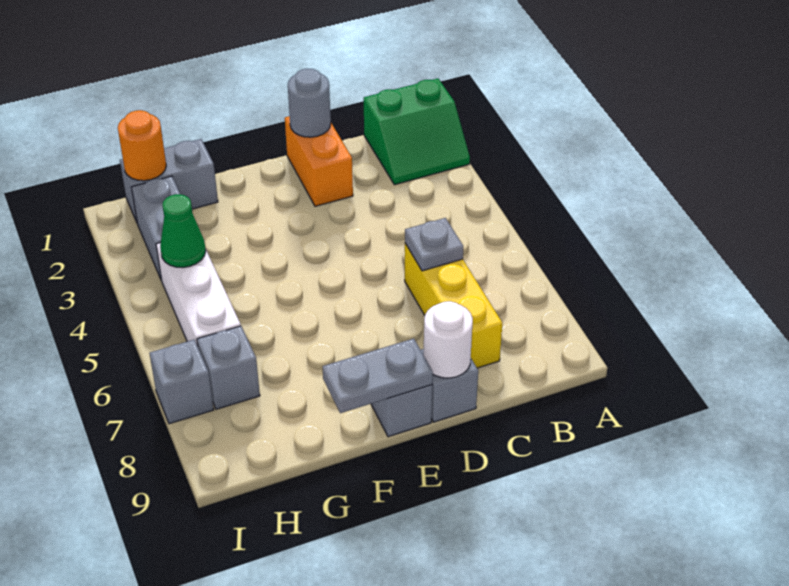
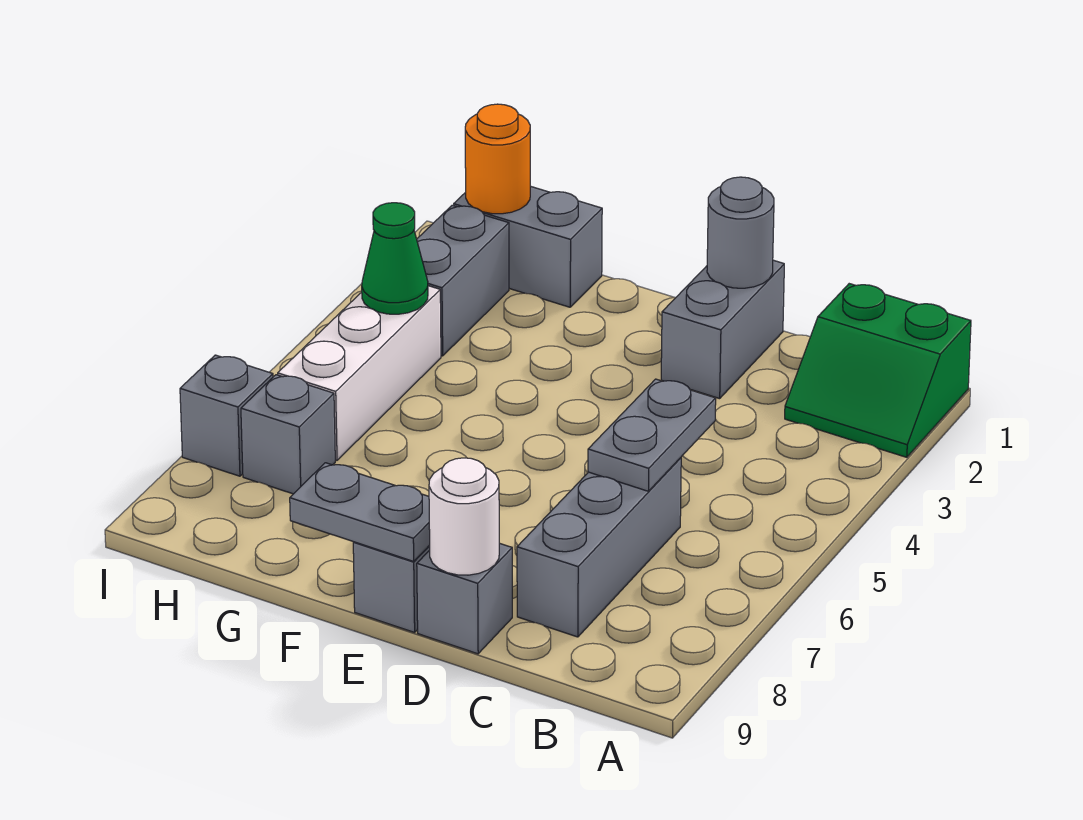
yellow brick C6:C8 level 1 -> grey brick C6:C8 level 1
grey plate C6 level 2 -> grey plate C5:C6 level 2
orange brick D1:D2 level 1 -> grey brick D1:D2 level 1

